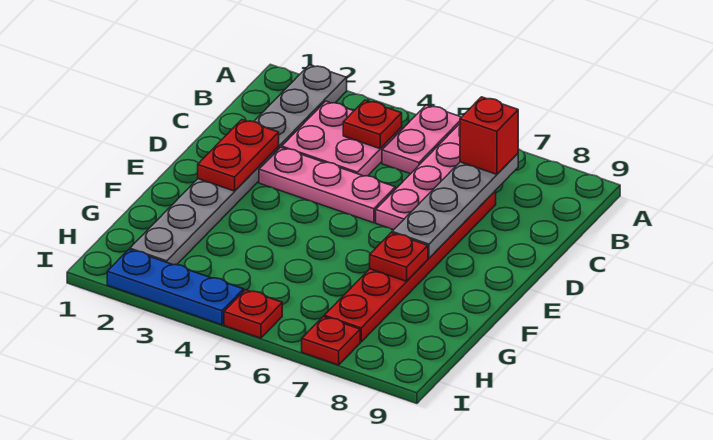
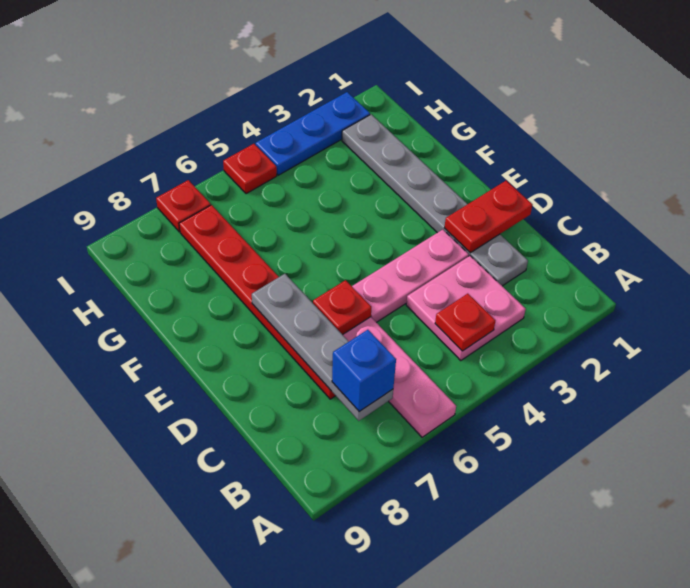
grey plate A2:H2 level 1 -> grey plate C2:H2 level 1
pink plate A5:B5 level 1 -> none
red brick B7 level 3 -> blue brick B7 level 3
red plate D2:E2 level 2 -> red plate D1:D2 level 2
red plate F7 level 2 -> red plate D6 level 2

